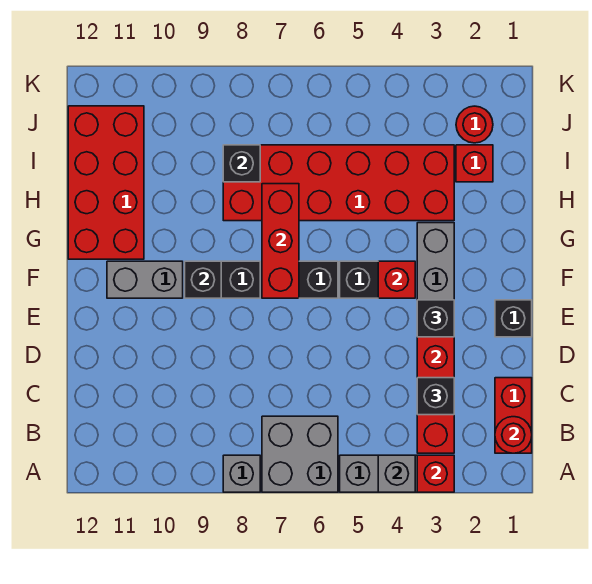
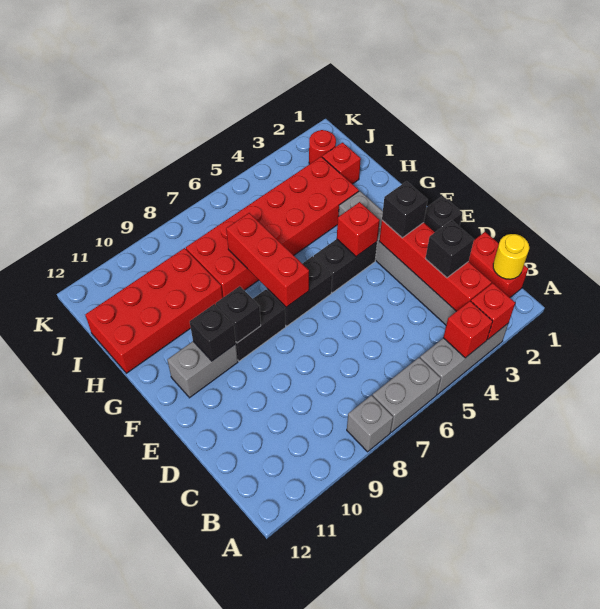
grey brick A4 level 2 -> red brick A4 level 2
grey brick A6:B7 level 1 -> grey brick A6:A7 level 1
red round brick B1 level 2 -> yellow round brick B1 level 2
red brick G11:J12 level 1 -> red brick H9:I12 level 1
black brick I8 level 2 -> black brick F10 level 2

